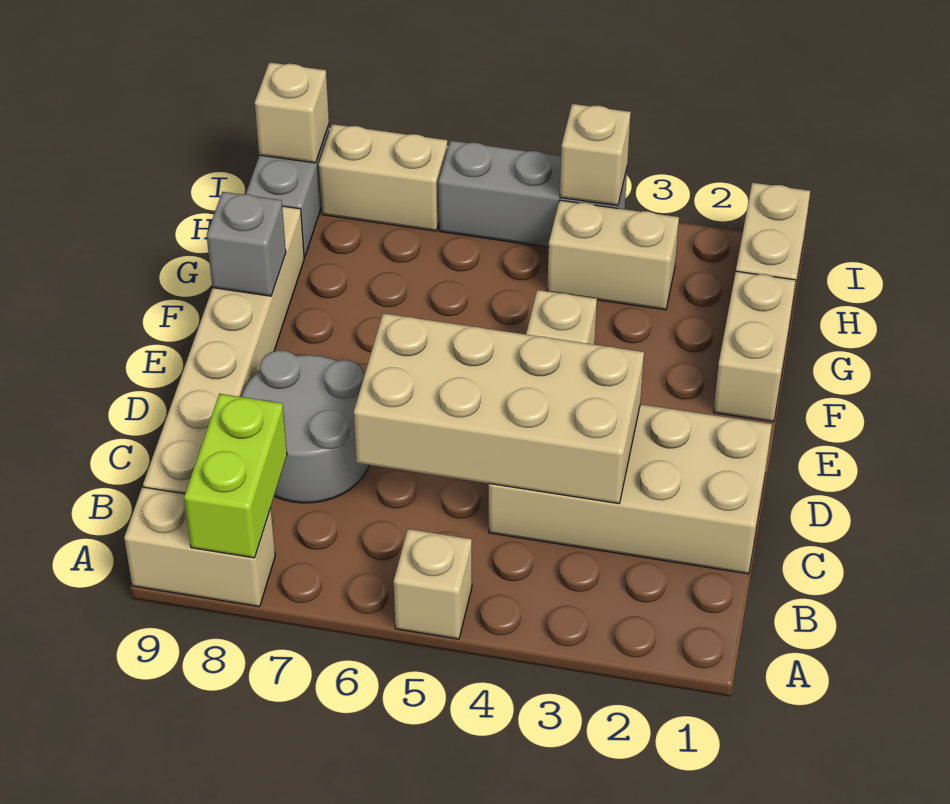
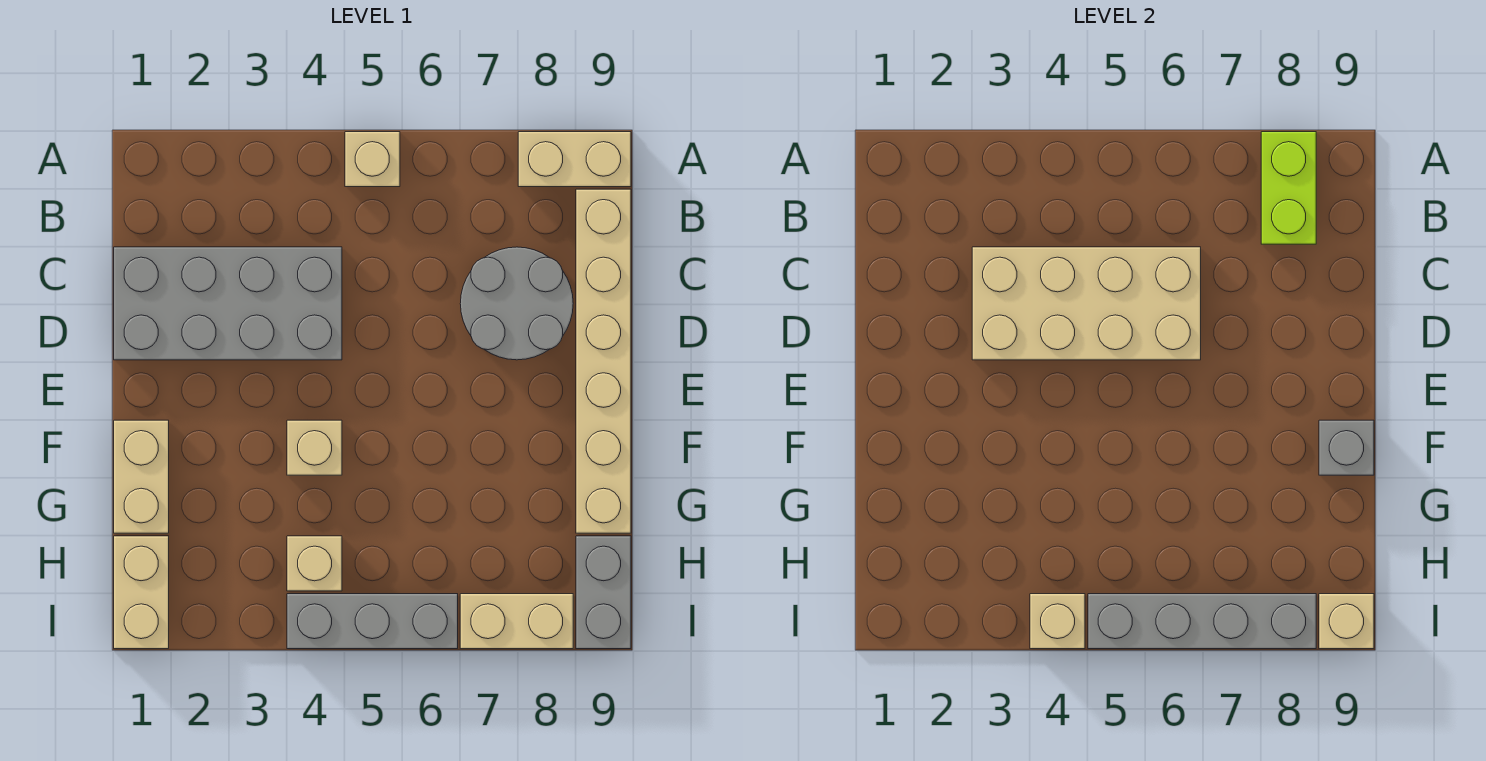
tan brick C1:D4 level 1 -> grey brick C1:D4 level 1
tan brick H3:H4 level 1 -> tan brick H4 level 1
none -> grey brick I5:I8 level 2

